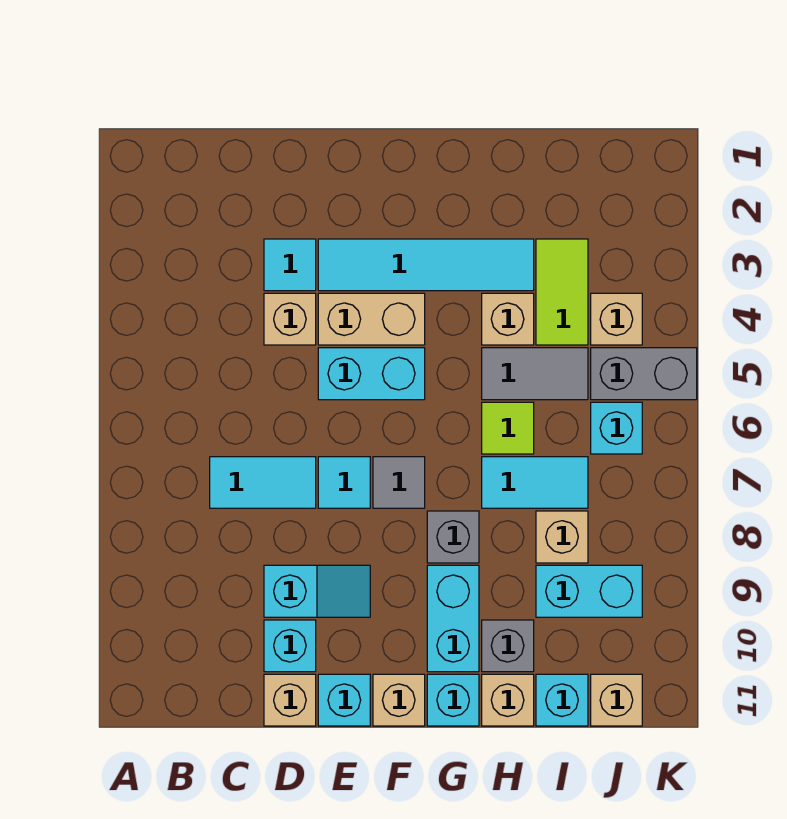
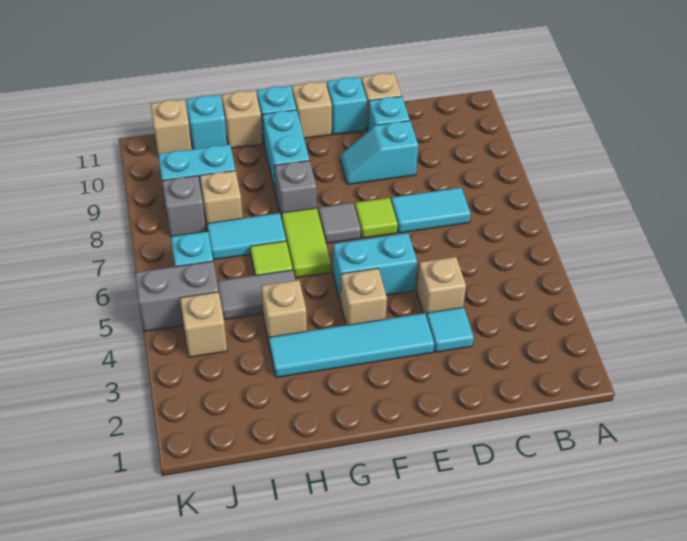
tan brick E4:F4 level 1 -> tan brick F4 level 1
cyan tile E7 level 1 -> lime tile E7 level 1
grey brick H10 level 1 -> grey brick J8 level 1
lime tile I3:I4 level 1 -> lime tile G6:G7 level 1

